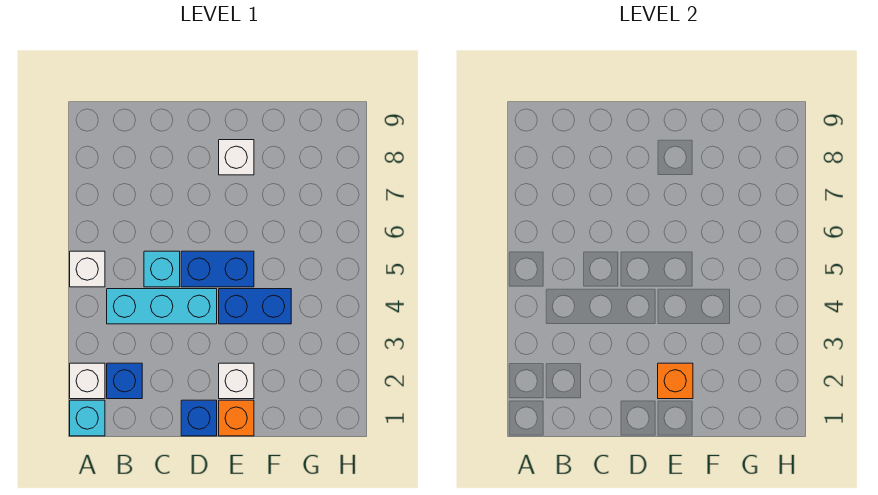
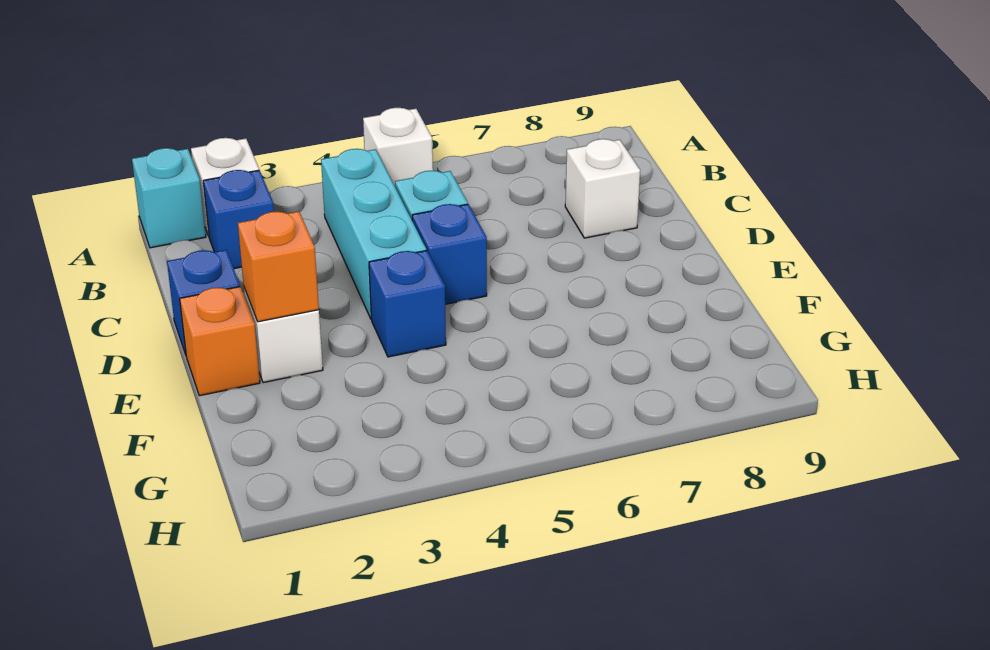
blue brick D5:E5 level 1 -> blue brick D5 level 1
blue brick E4:F4 level 1 -> blue brick E4 level 1
white brick E8 level 1 -> white brick C8 level 1

